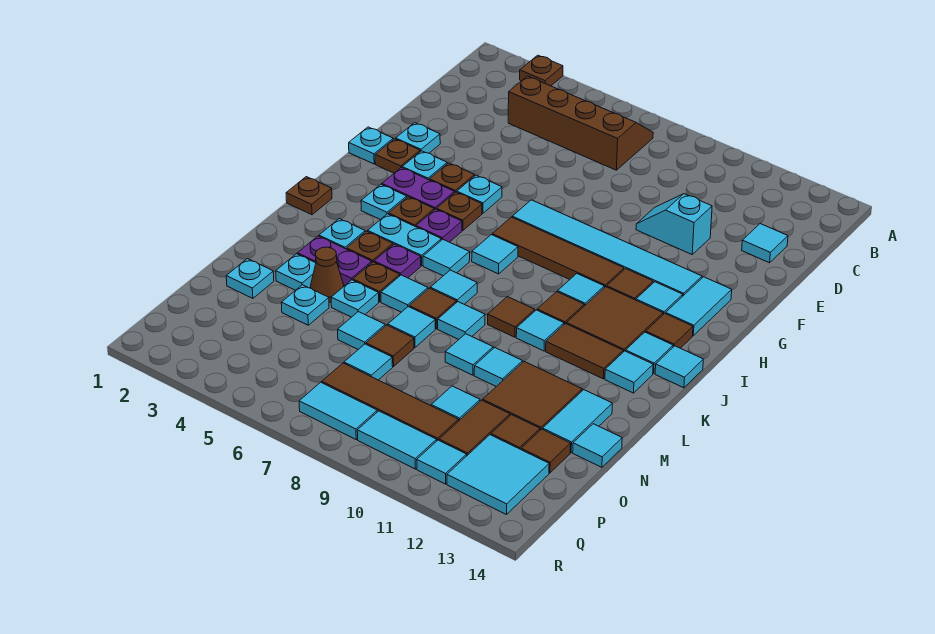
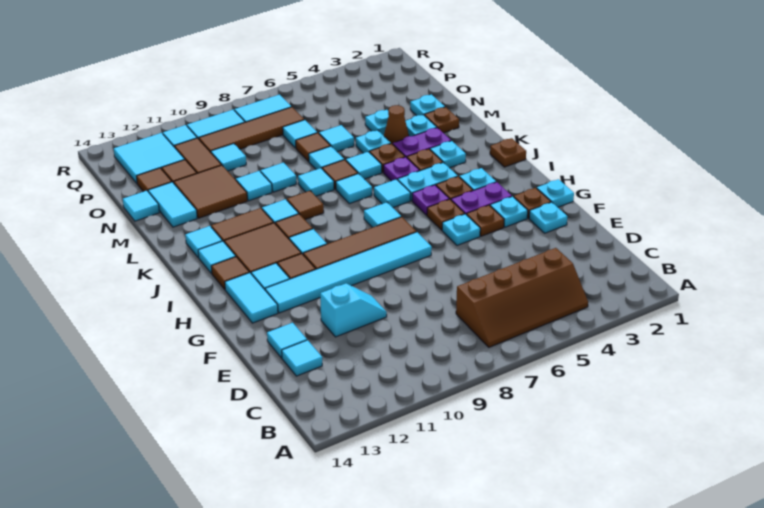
brown plate A3 level 1 -> brown plate M2 level 1
cyan tile J14 level 1 -> cyan tile E13 level 1

